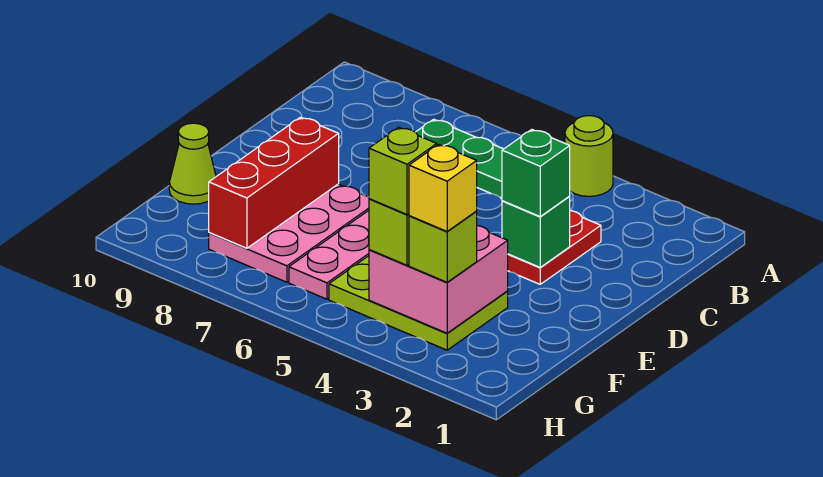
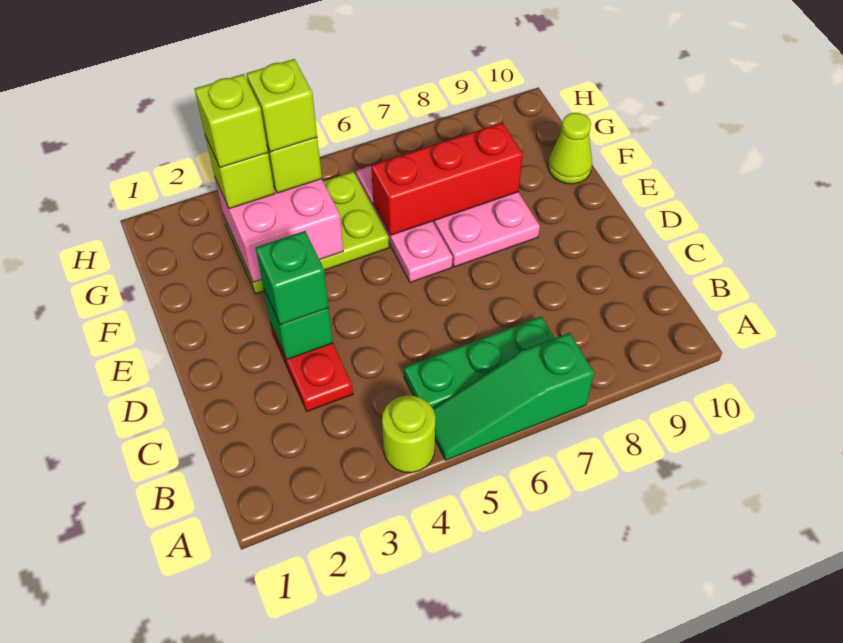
none -> green slope A5:A7 level 1 top 7
red brick E8:G8 level 2 -> red brick F6:F8 level 2
yellow brick G3 level 4 -> lime brick G3 level 4

